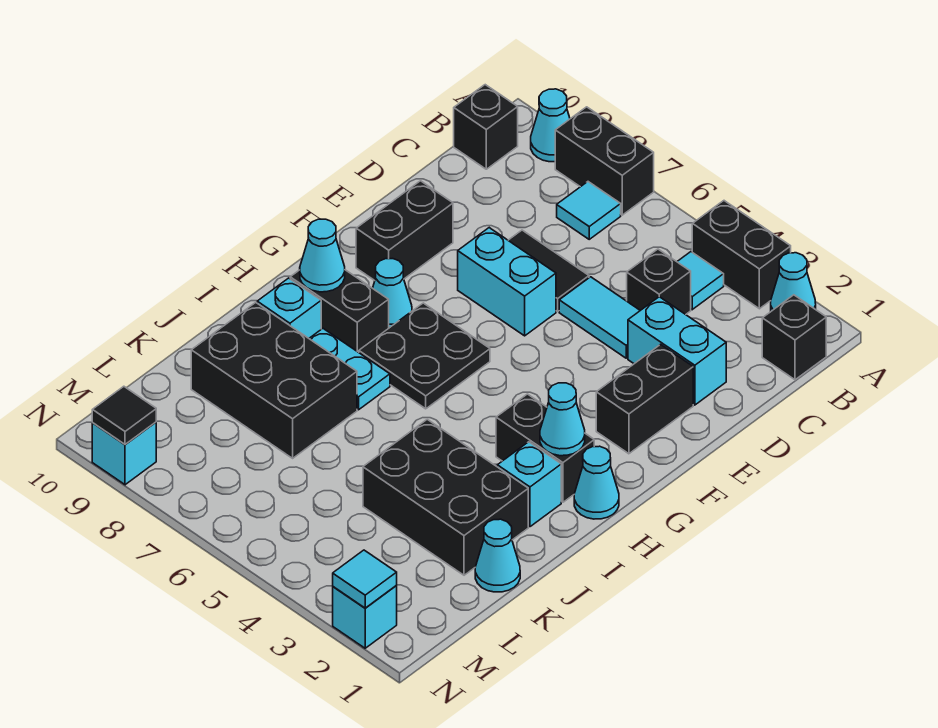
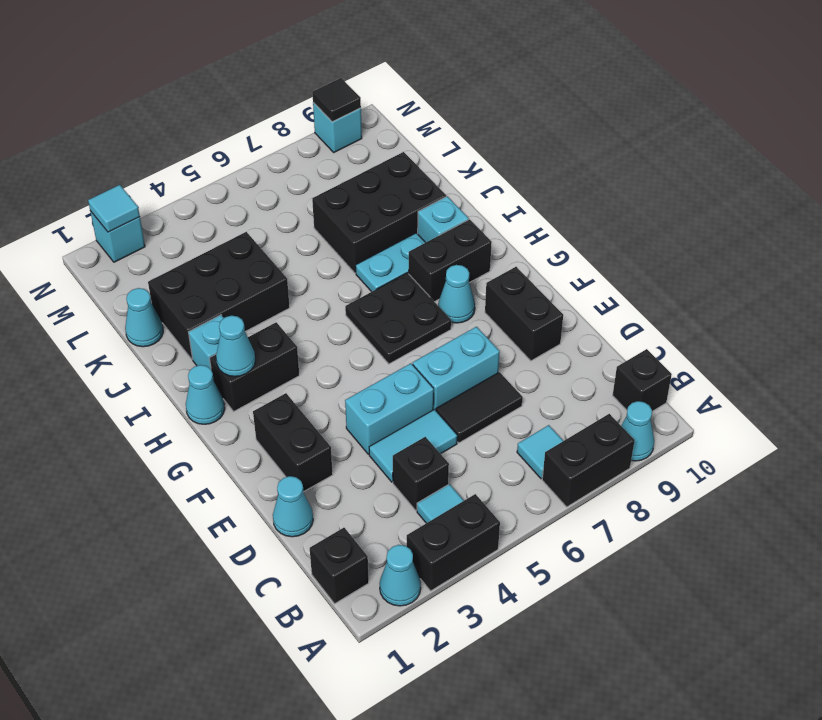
cyan brick D2:D3 level 1 -> cyan brick E4:E5 level 1
cyan cone H9 level 2 -> cyan cone D1 level 1

